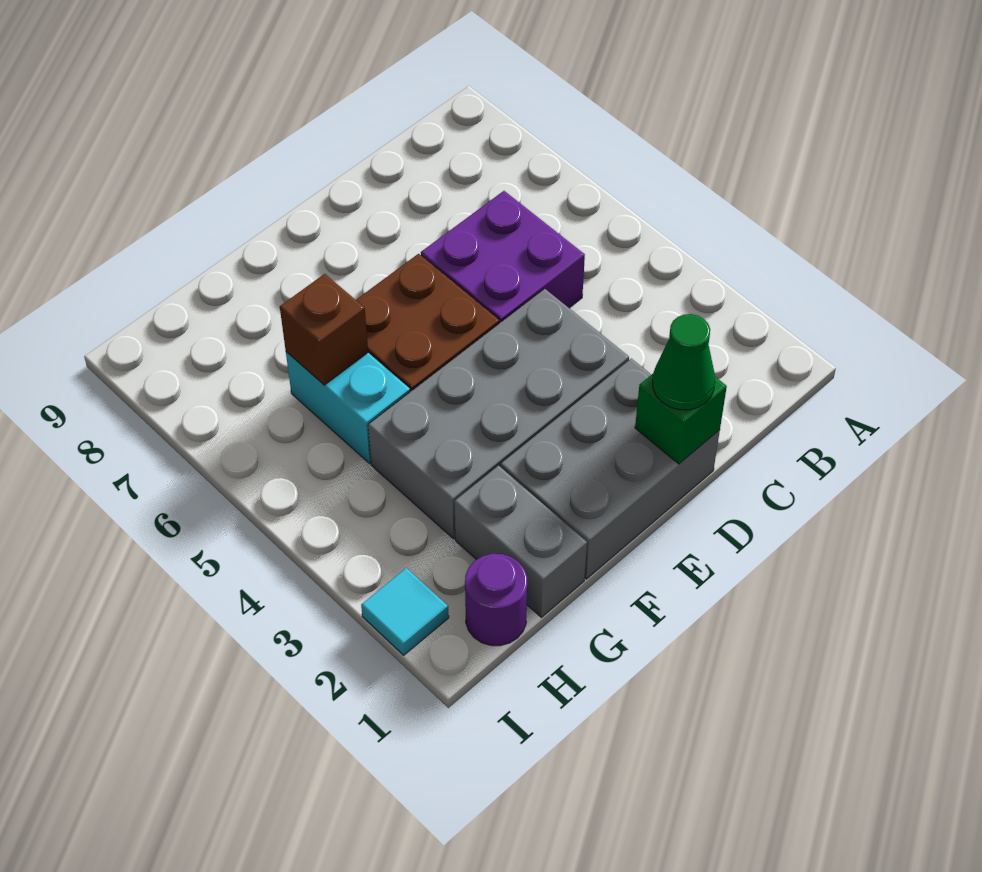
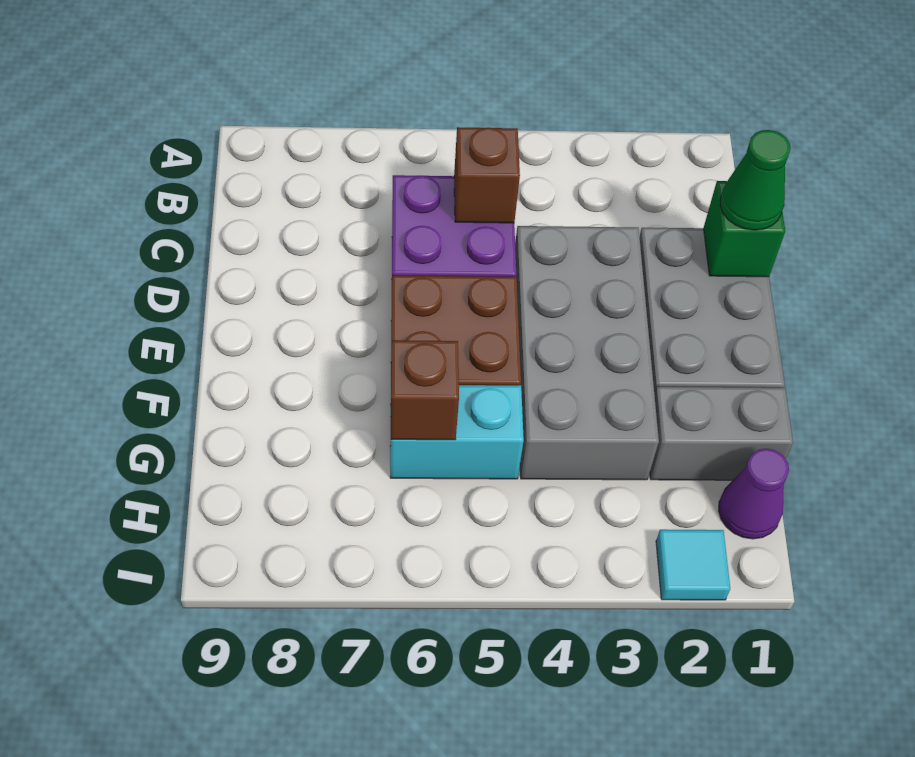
none -> brown brick C5 level 2
purple round brick H1 level 1 -> purple cone H1 level 1

